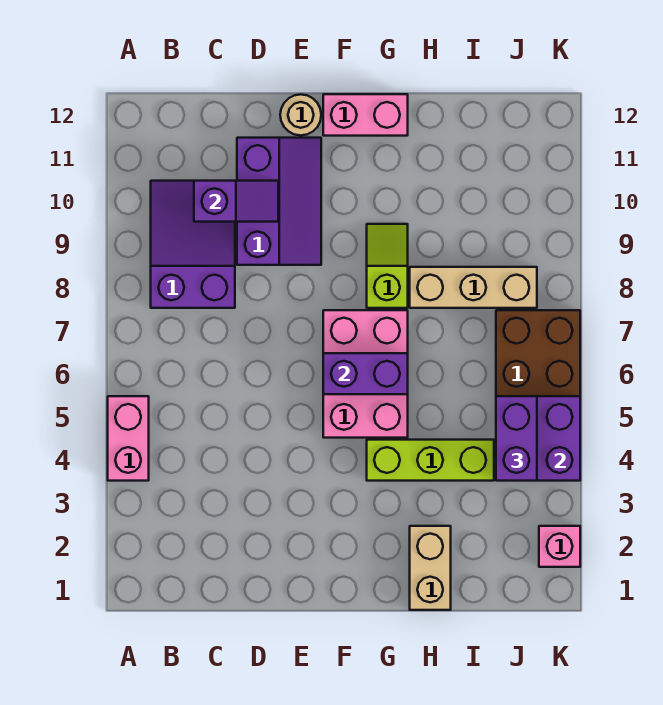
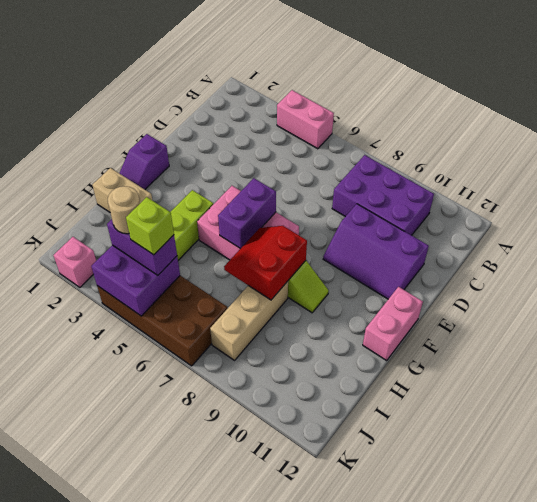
purple slope B8:C10 level 1 top 8 -> purple brick B8:C10 level 1
purple slope C10:D10 level 2 top C -> purple slope F1:G1 level 1 top F
tan round brick E12 level 1 -> tan round brick J4 level 4
none -> red slope G7:H8 level 2 top 8
none -> lime brick J5 level 4

